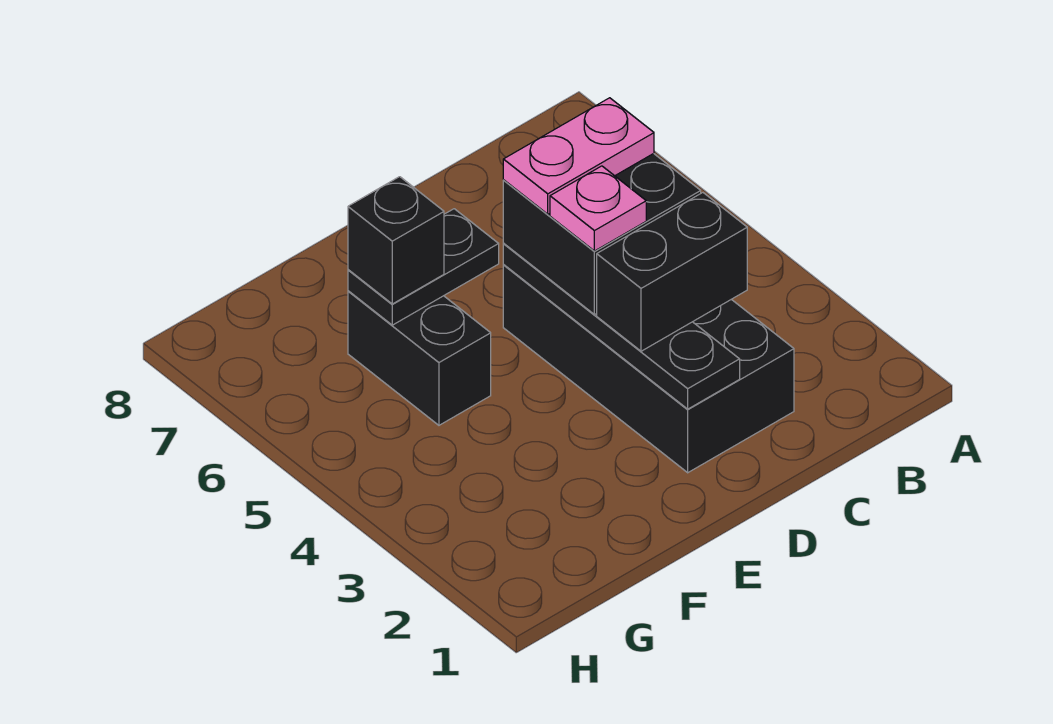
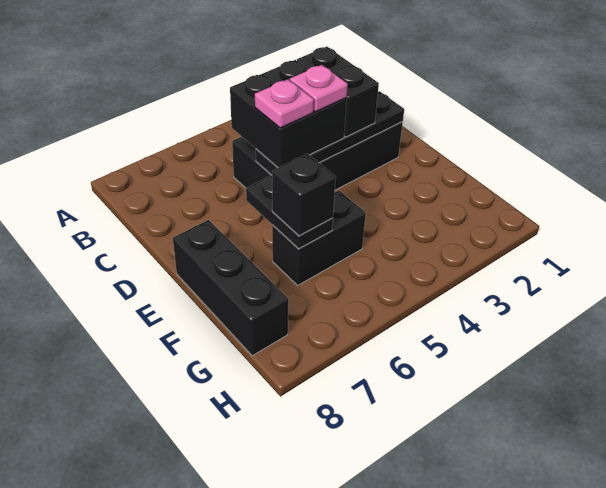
pink plate C5:D5 level 4 -> pink plate D5 level 4
none -> black brick E8:G8 level 1

